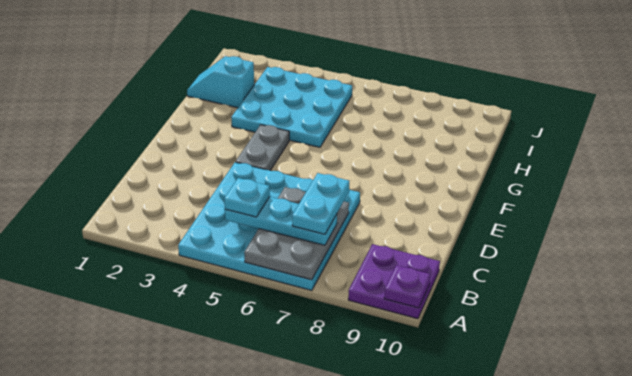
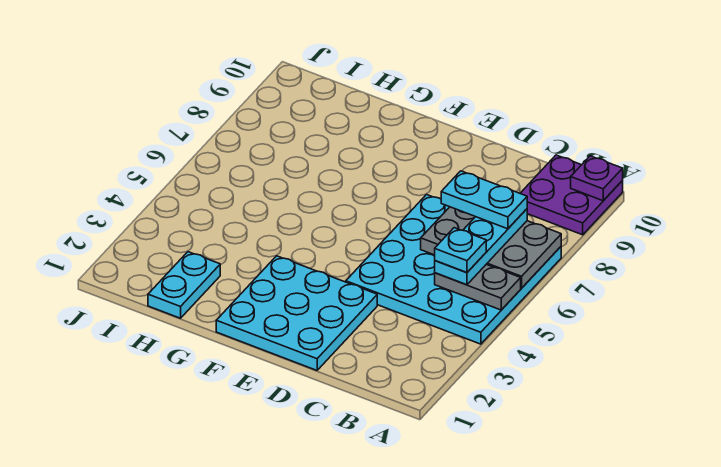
grey plate E4:F4 level 1 -> grey plate A5:B5 level 2
cyan plate G3:I5 level 1 -> cyan plate D1:F3 level 1
cyan slope H1:H2 level 1 top 2 -> cyan plate H1:H2 level 1

